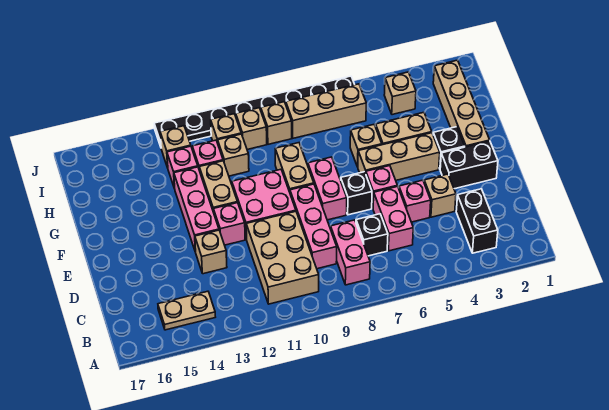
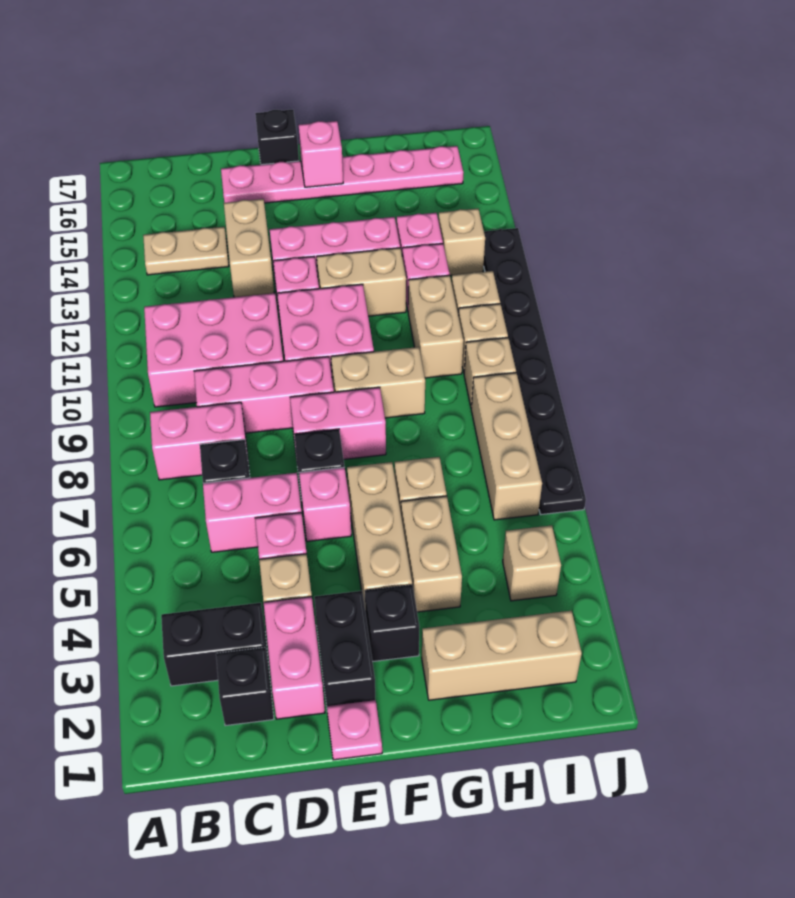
tan brick B10:D11 level 1 -> pink brick B10:D11 level 1
tan plate B14:B15 level 1 -> tan plate B14:C14 level 1
none -> black brick C2 level 1
none -> pink brick D2:D3 level 1
tan brick D13 level 1 -> tan brick D13:D14 level 1
none -> pink plate D16:I16 level 1
none -> pink plate E1 level 1
none -> black brick E17 level 1
tan brick F2:I2 level 1 -> tan brick G2:I2 level 1
none -> pink brick F16 level 2
tan brick H11 level 1 -> tan brick H10:H11 level 1

